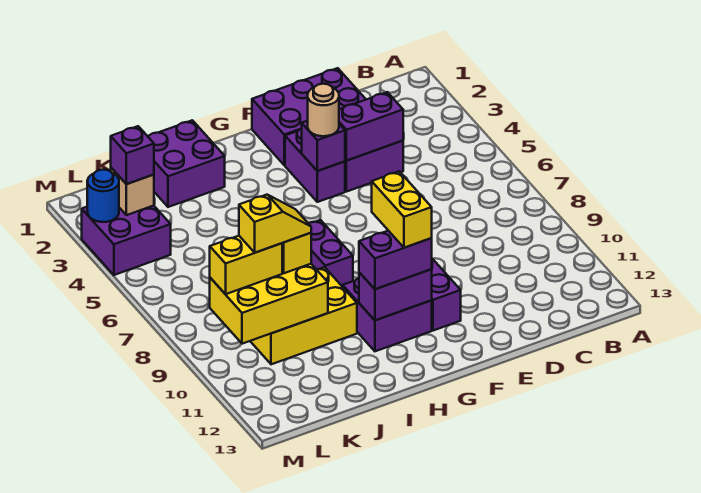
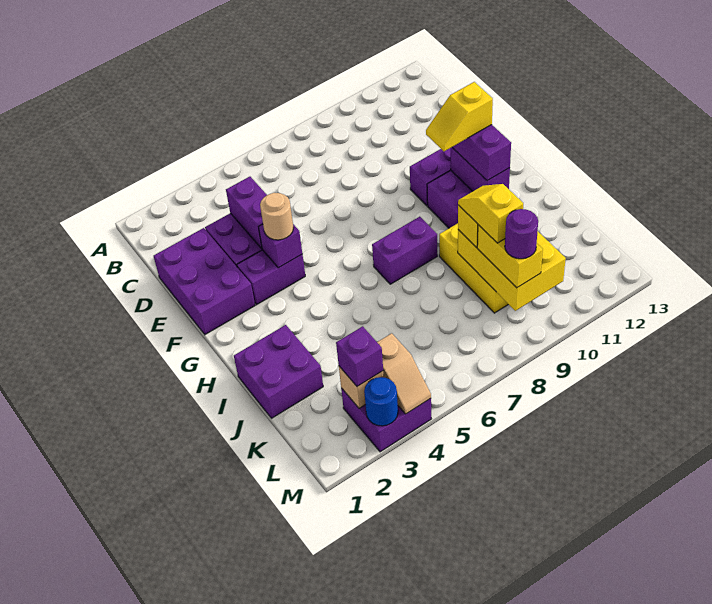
yellow brick G10:G11 level 4 -> yellow slope G10:G11 level 4 top 11
none -> tan slope L4:M4 level 2 top L
none -> purple round brick L9 level 4

